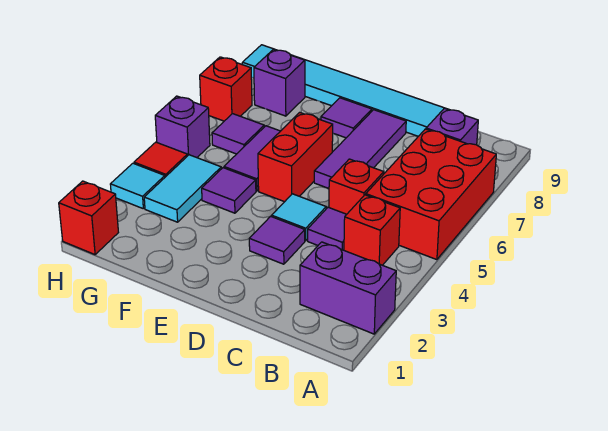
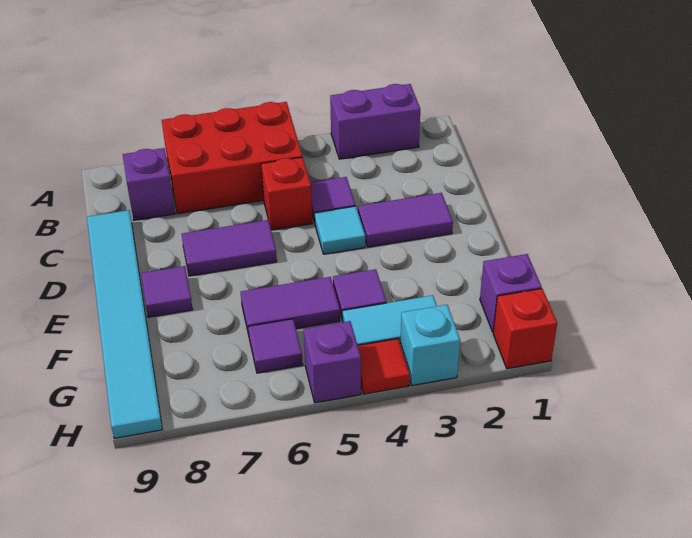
purple brick A2:B2 level 1 -> purple brick A2:A3 level 1
red brick B4 level 1 -> none
purple tile D3 level 1 -> purple tile D2:D3 level 1
purple tile D6:D8 level 1 -> purple tile D6:D7 level 1
red brick E5:E6 level 1 -> none
purple brick G8 level 1 -> purple brick G1 level 1
cyan tile H3 level 1 -> cyan brick H3 level 1
red brick H7 level 1 -> none

